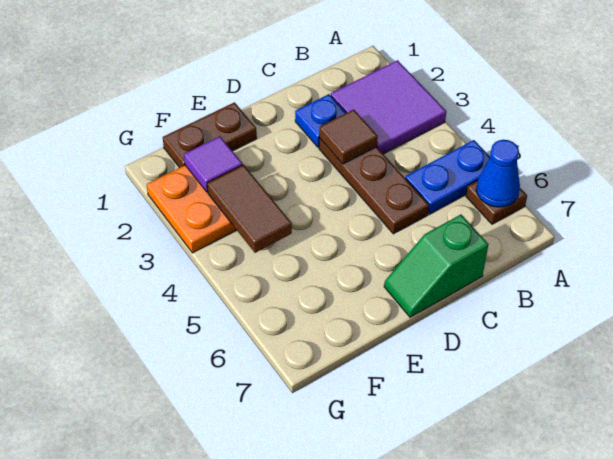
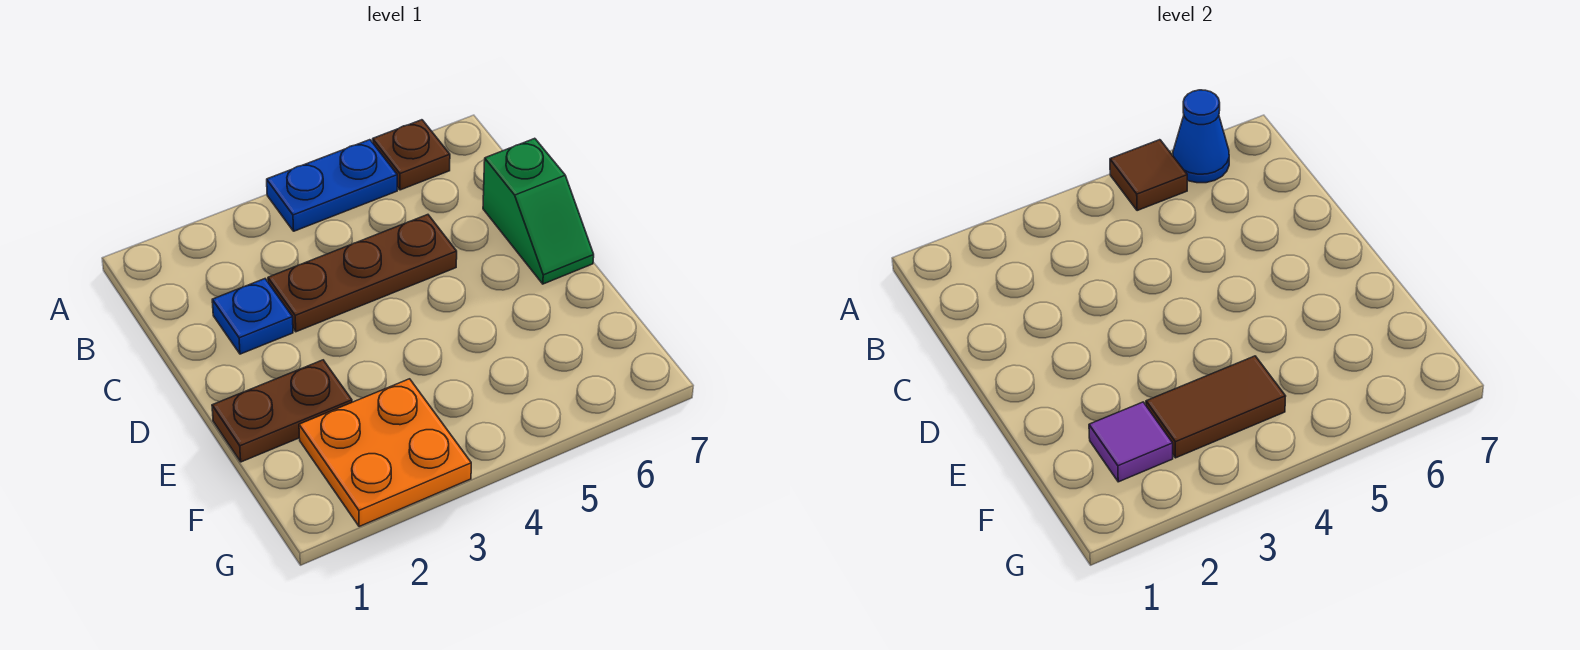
purple tile A2:B3 level 1 -> none
blue plate A5:B5 level 1 -> blue plate A4:A5 level 1
brown tile C3 level 2 -> brown tile A5 level 2
brown plate E1:F1 level 1 -> brown plate E1:E2 level 1

